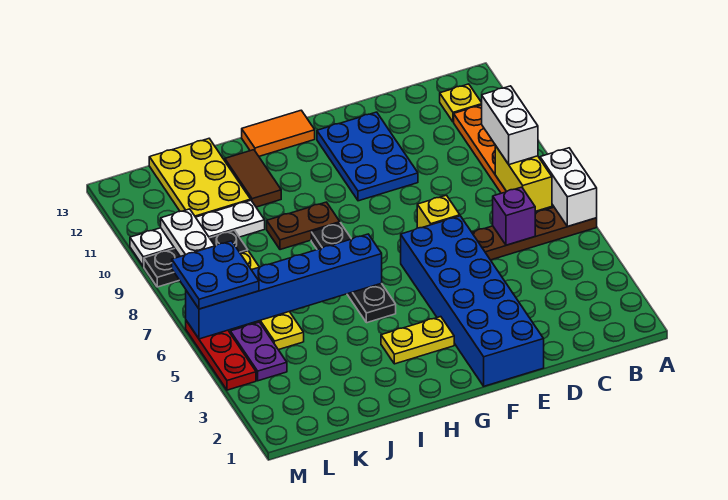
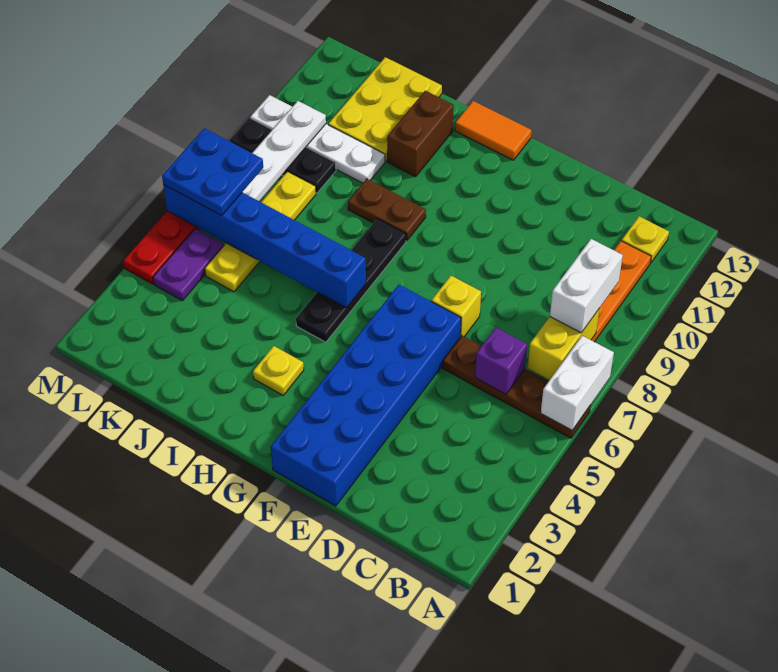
blue plate E10:F12 level 1 -> none
yellow plate G3:H3 level 1 -> yellow plate H3 level 1
brown tile I11:I12 level 1 -> brown brick I11:I12 level 1

